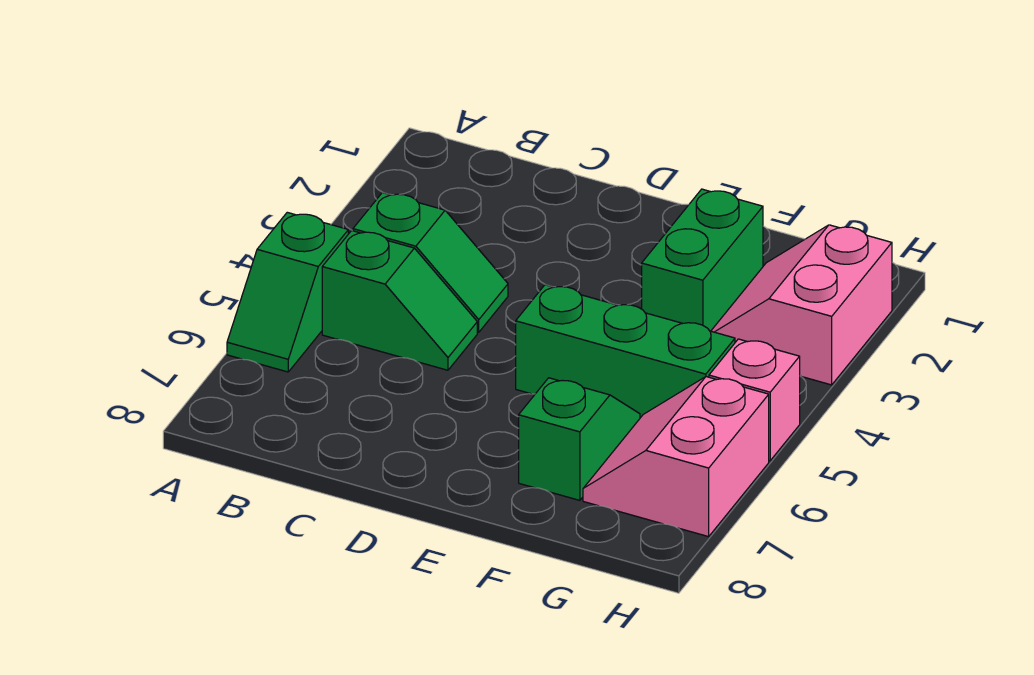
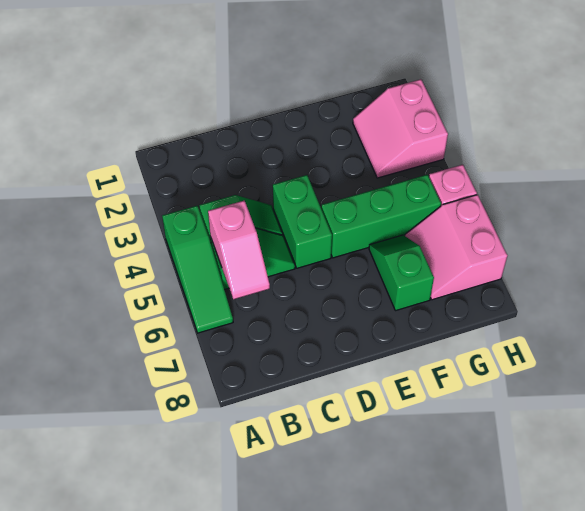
green slope A5:A6 level 1 top 5 -> green slope A4:A6 level 1 top 4
none -> pink slope B5:B6 level 2 top 5
green brick F2:F3 level 1 -> green brick D4:D5 level 1

